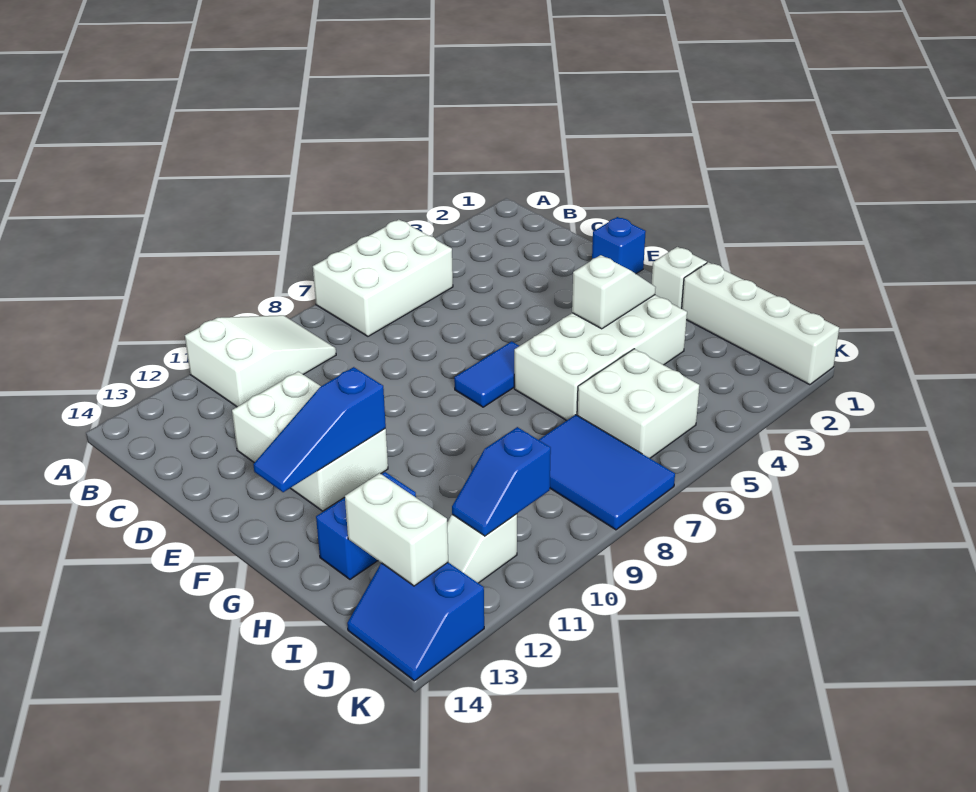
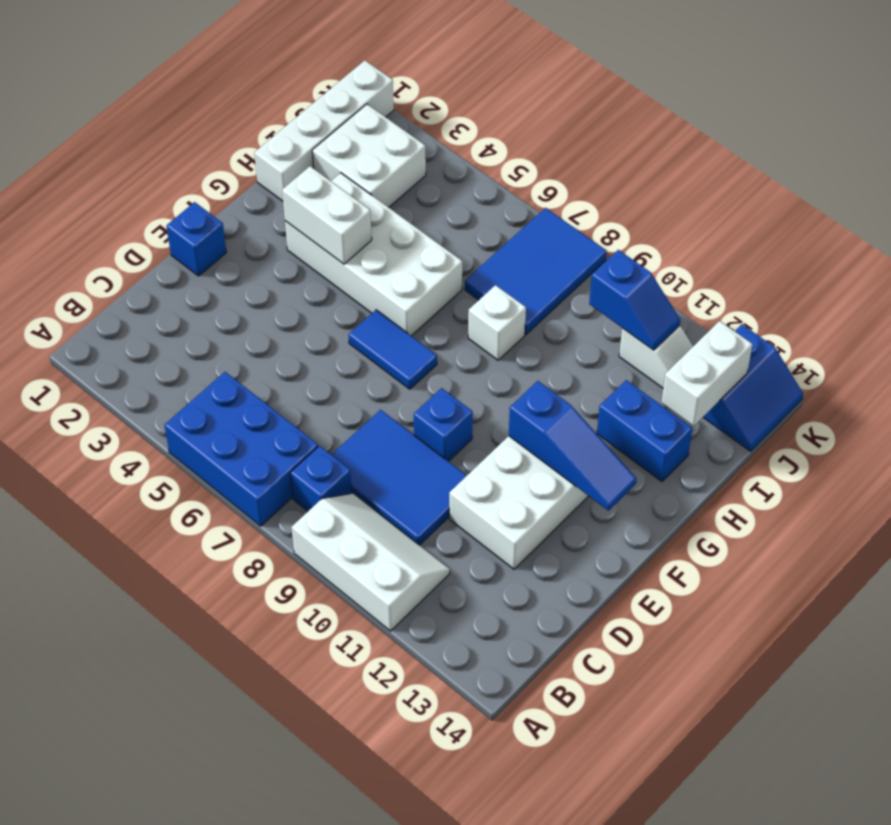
white brick A5:B7 level 1 -> blue brick A5:B7 level 1
white slope A9:B11 level 1 top 11 -> white slope A9:B11 level 1 top A
none -> blue brick B8 level 1
none -> blue tile C8:D10 level 1
none -> blue brick E9 level 1
white brick G1 level 1 -> white brick H8 level 1
white slope G3:G4 level 2 top 4 -> white brick G3:G4 level 2
white brick I5:J6 level 1 -> white brick I2:J3 level 1

